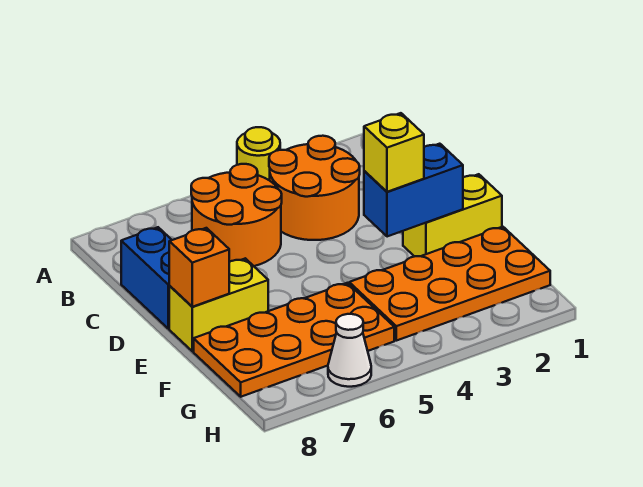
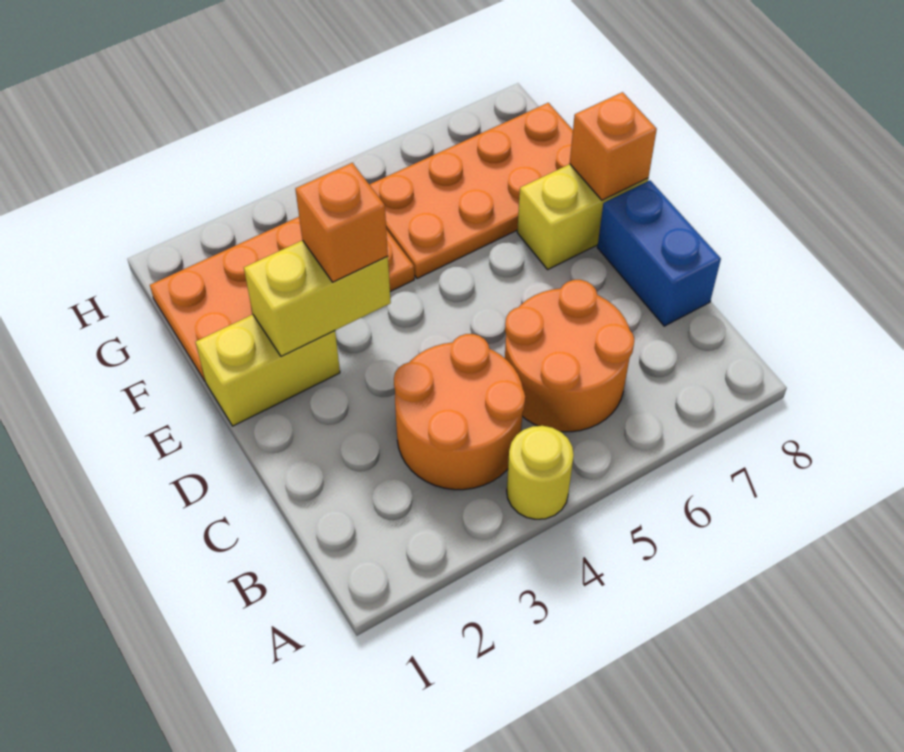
blue brick E2:E3 level 2 -> yellow brick E2:E3 level 2
yellow brick E3 level 3 -> orange brick E3 level 3
white cone H6 level 1 -> none

